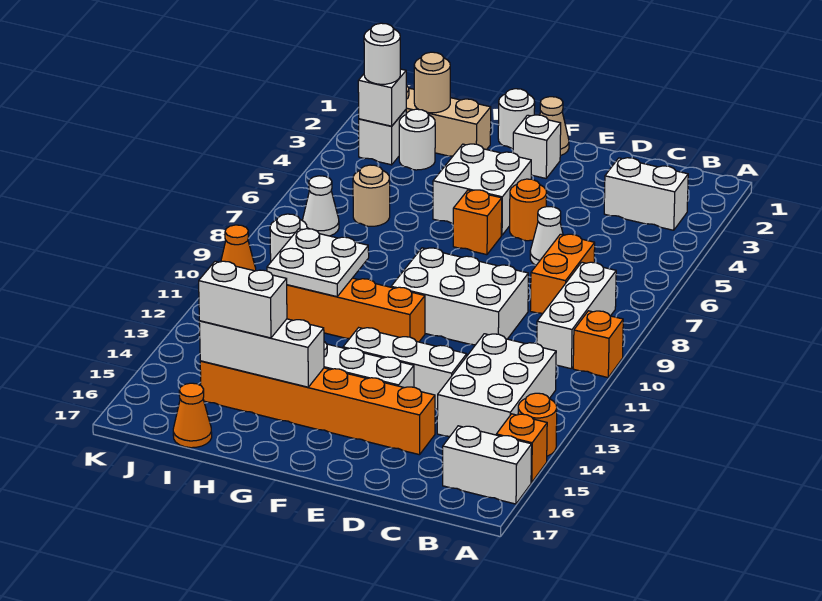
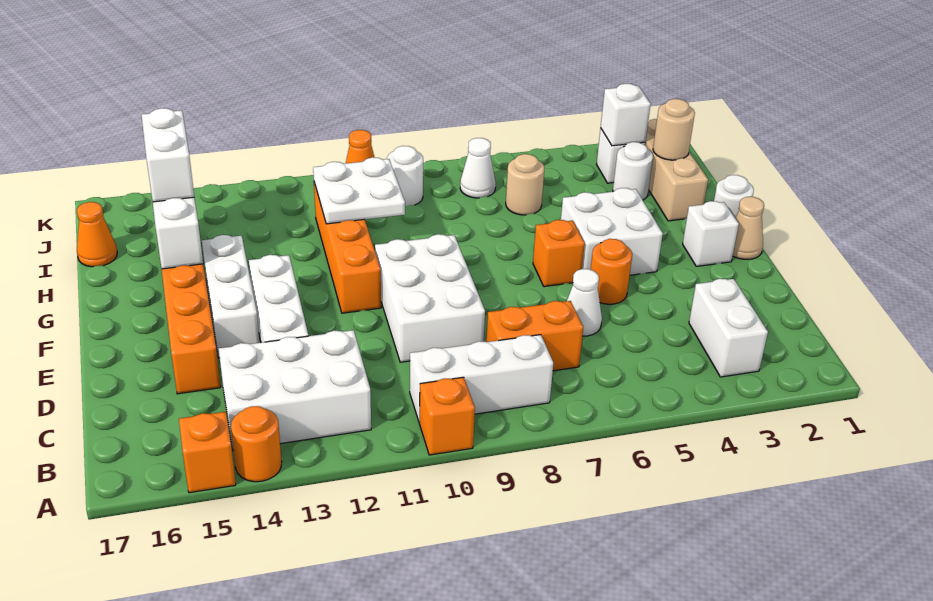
white brick A16:B16 level 1 -> none
white round brick J3 level 3 -> none

